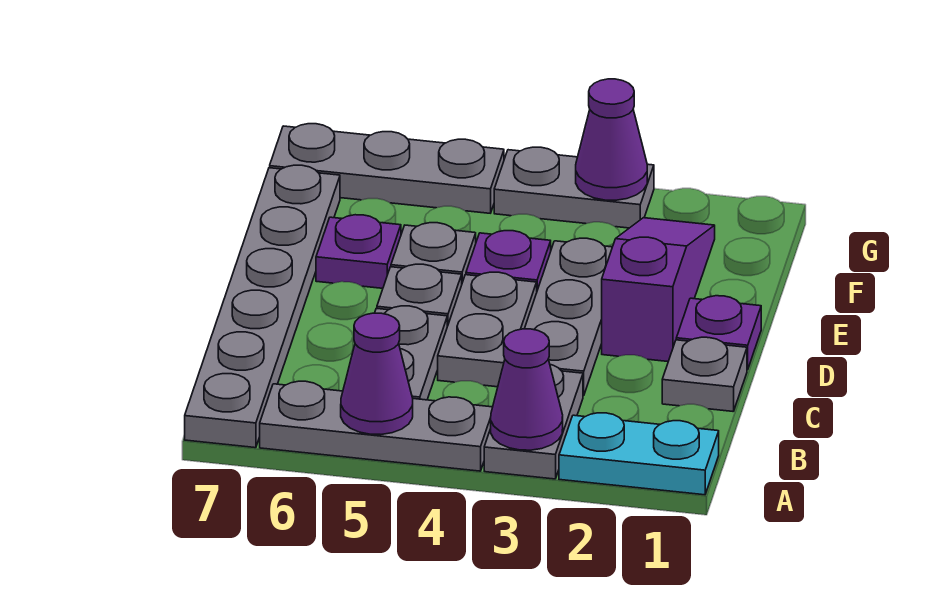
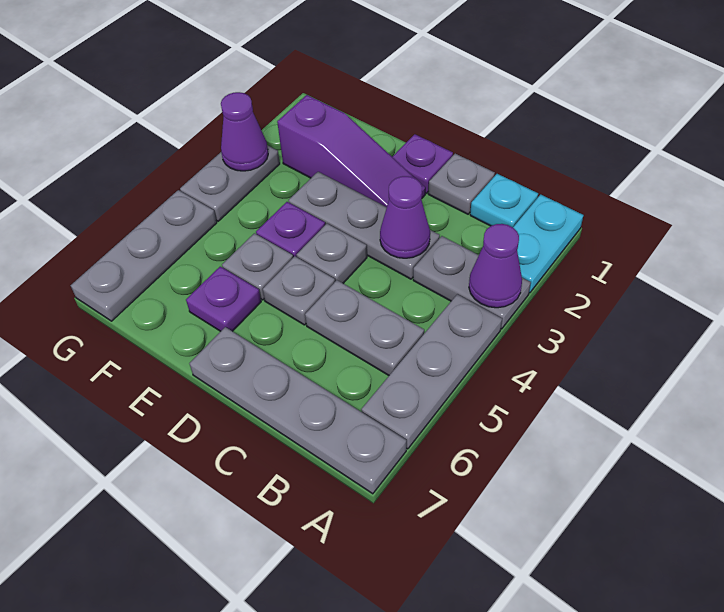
purple cone A5 level 2 -> purple cone C3 level 2
grey plate A7:F7 level 1 -> grey plate A7:D7 level 1
none -> cyan plate B1 level 1
grey plate C4:D4 level 1 -> grey plate D4 level 1
purple slope D2:F2 level 1 top D -> purple slope D2:F2 level 1 top F

